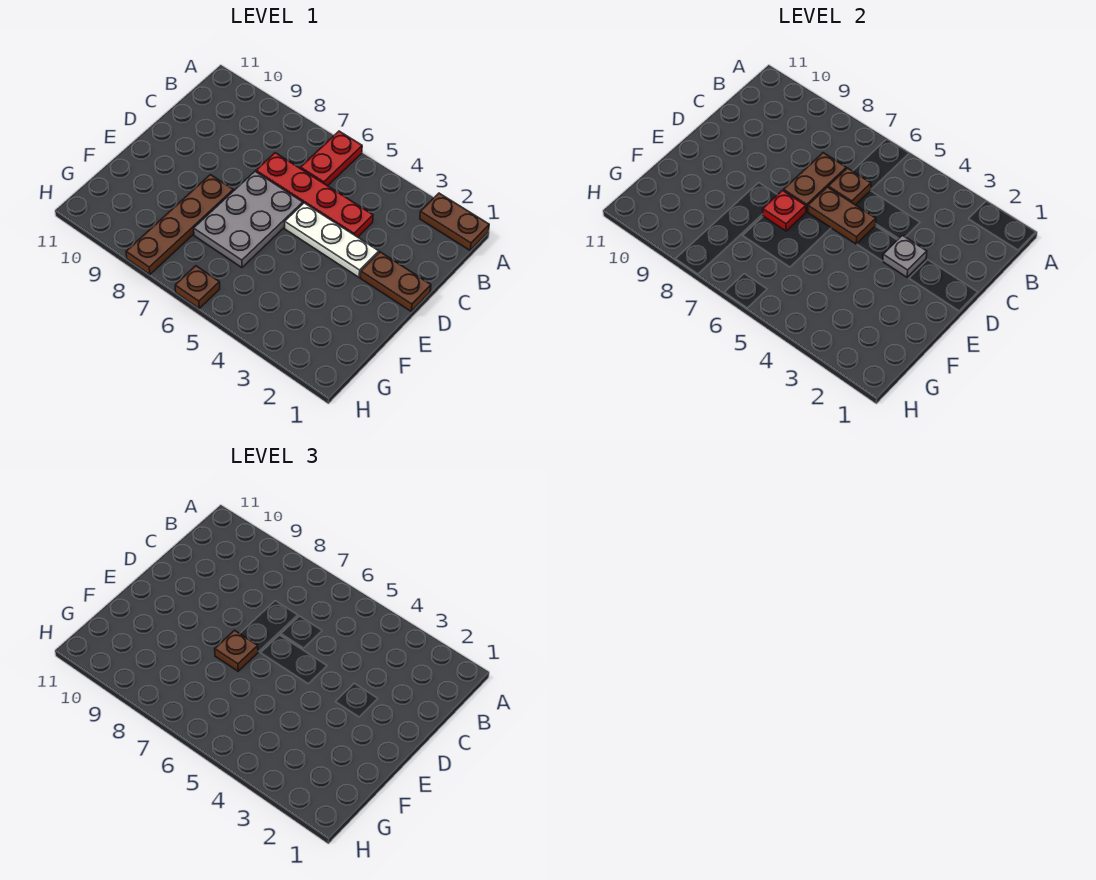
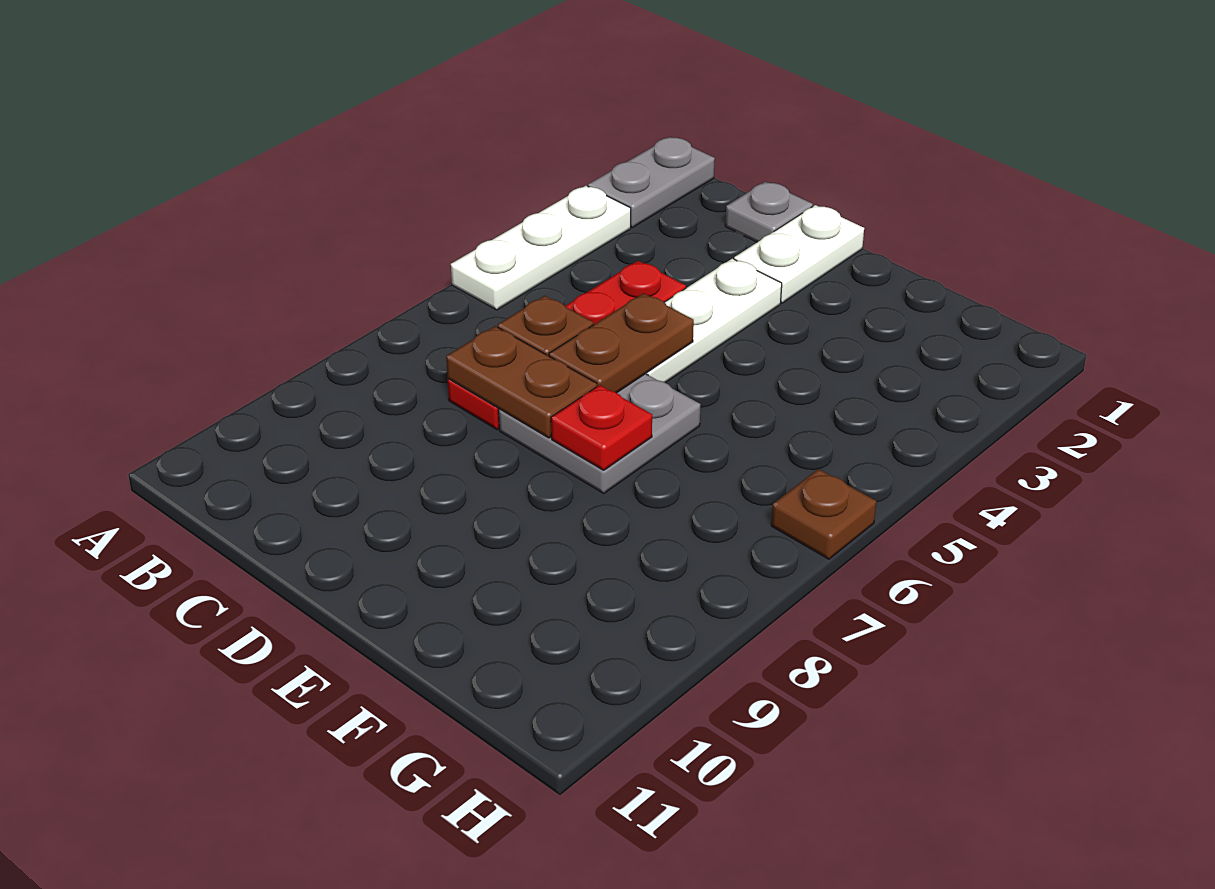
brown plate A1:A2 level 1 -> grey plate A1:A2 level 1
none -> white plate A3:A5 level 1
red plate A6:B6 level 1 -> none
brown plate D1:D2 level 1 -> white plate D1:D2 level 1
grey plate D3 level 2 -> grey plate C1 level 1
grey plate D6:F7 level 1 -> grey plate D6:E7 level 1
brown plate E7 level 3 -> none
brown plate E8:H8 level 1 -> none

